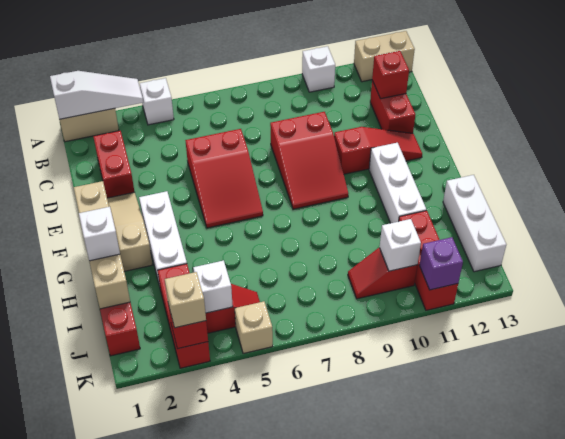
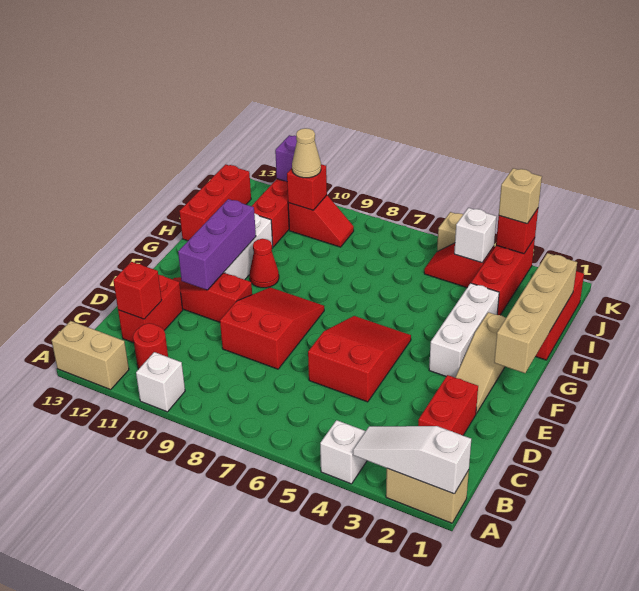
none -> red round brick B11 level 1
none -> purple brick E11:G11 level 2
none -> red cone G10 level 1
white brick H1 level 3 -> none
white brick H13:J13 level 1 -> red brick H13:J13 level 1
white brick J10 level 2 -> red brick J10 level 2
none -> tan cone J10 level 3

